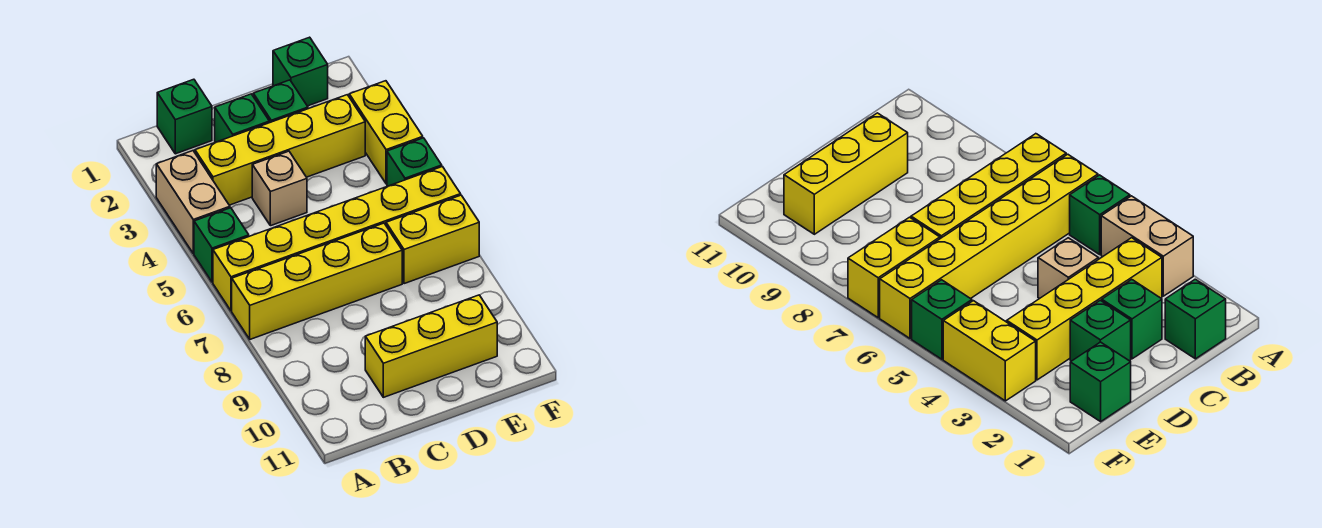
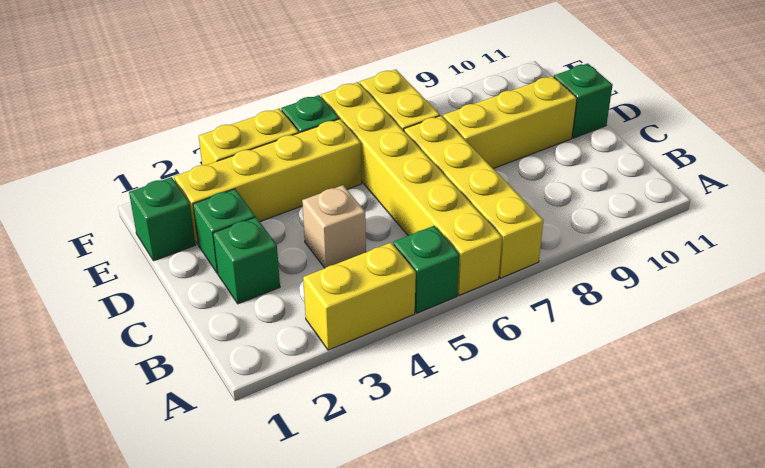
tan brick A3:A4 level 1 -> yellow brick A3:A4 level 1
green brick B1 level 1 -> green brick D11 level 1
yellow brick B3:E3 level 1 -> yellow brick E2:E5 level 1
yellow brick C10:E10 level 1 -> yellow brick D8:D10 level 1

